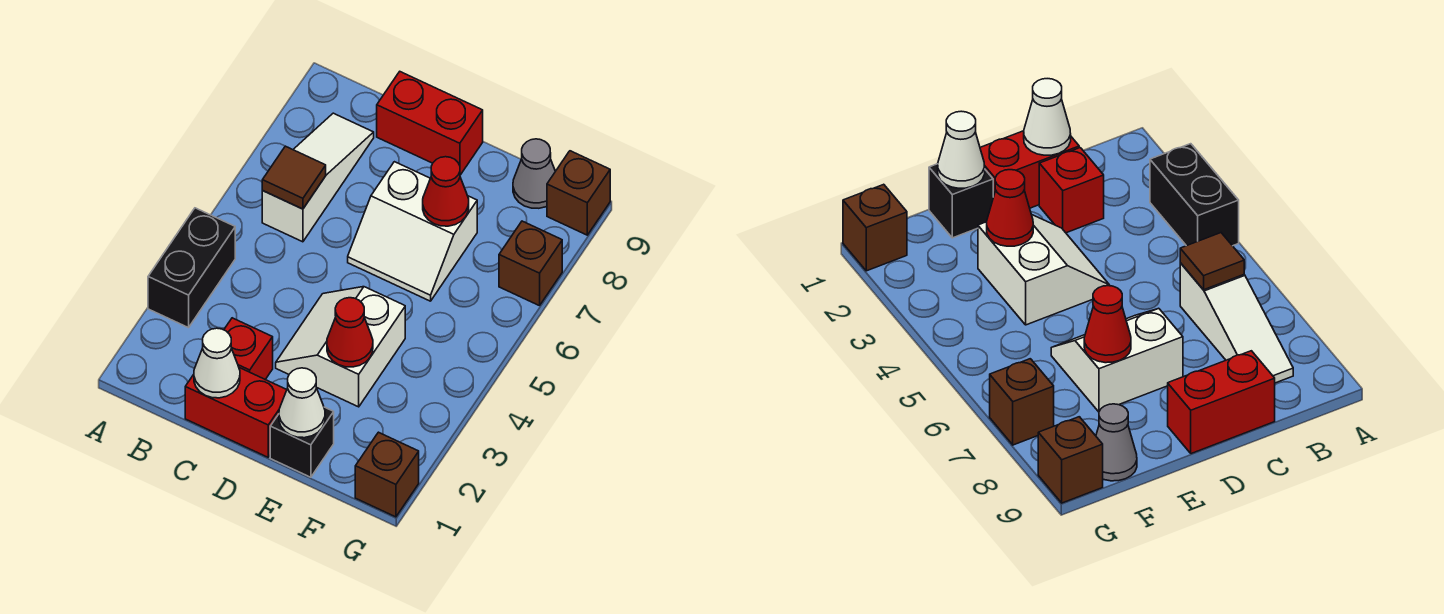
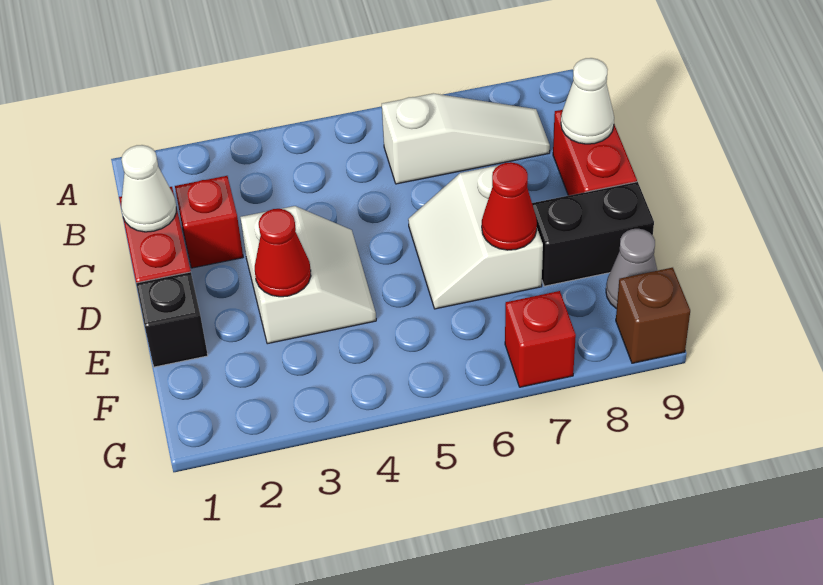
black brick A3:A4 level 1 -> black brick E8:E9 level 1
brown tile B6 level 2 -> none
white slope D3:E4 level 1 top E -> white slope D3:E4 level 1 top 3
white cone E1 level 2 -> white cone C9 level 2
brown brick G1 level 1 -> none
brown brick G7 level 1 -> red brick G7 level 1

